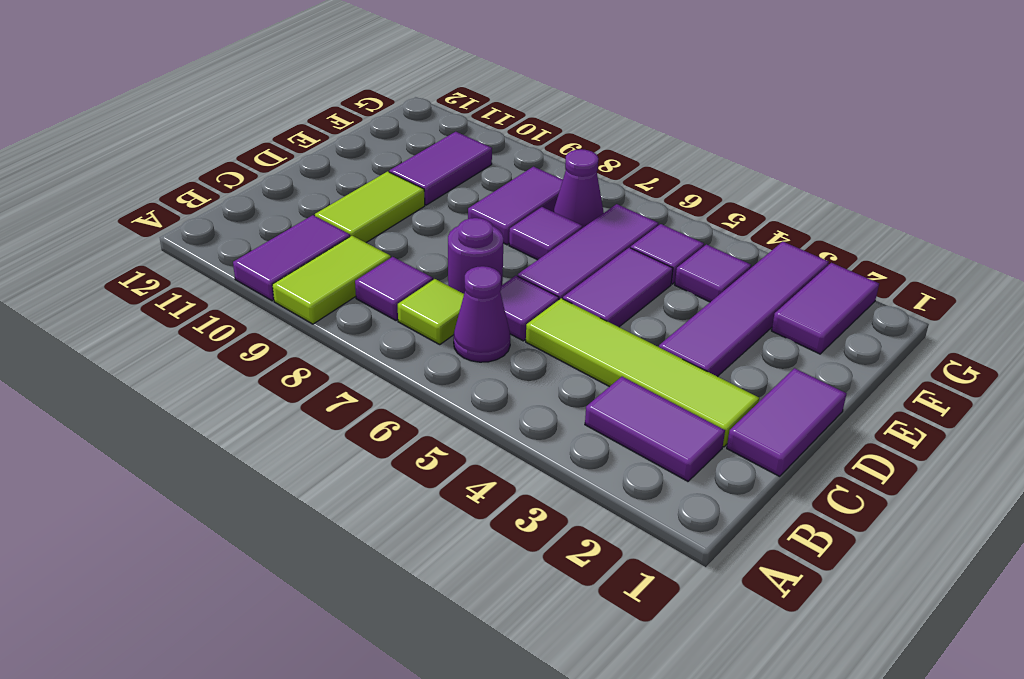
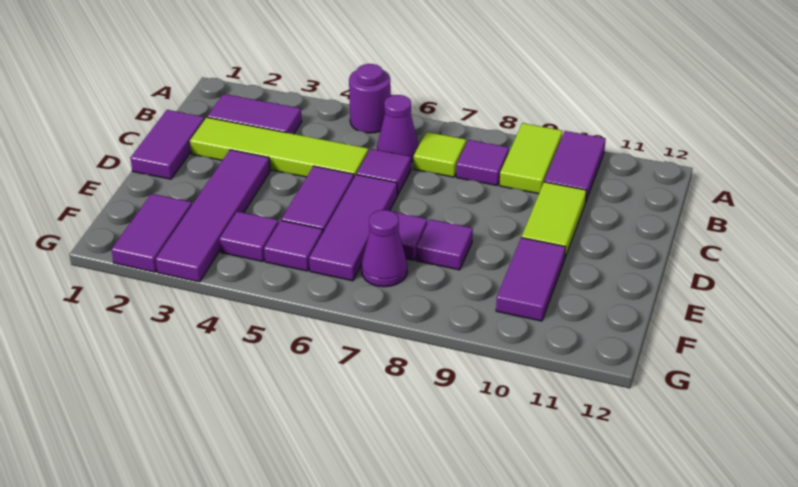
purple round brick C7 level 1 -> purple round brick A5 level 1
purple tile E8:F8 level 1 -> purple tile E8 level 1

